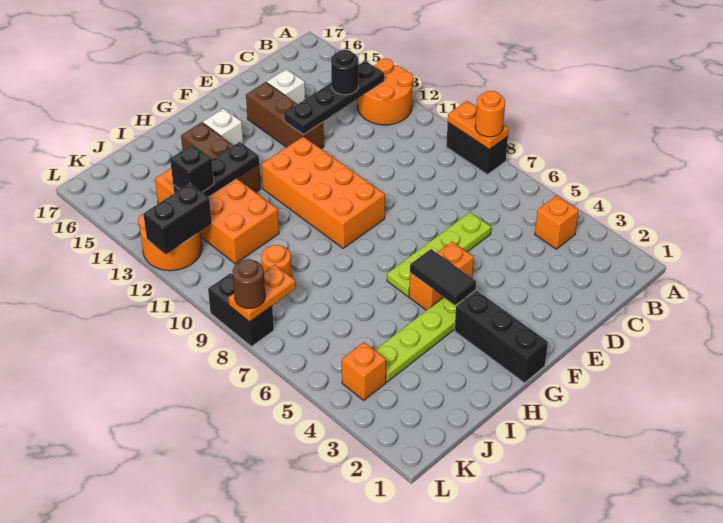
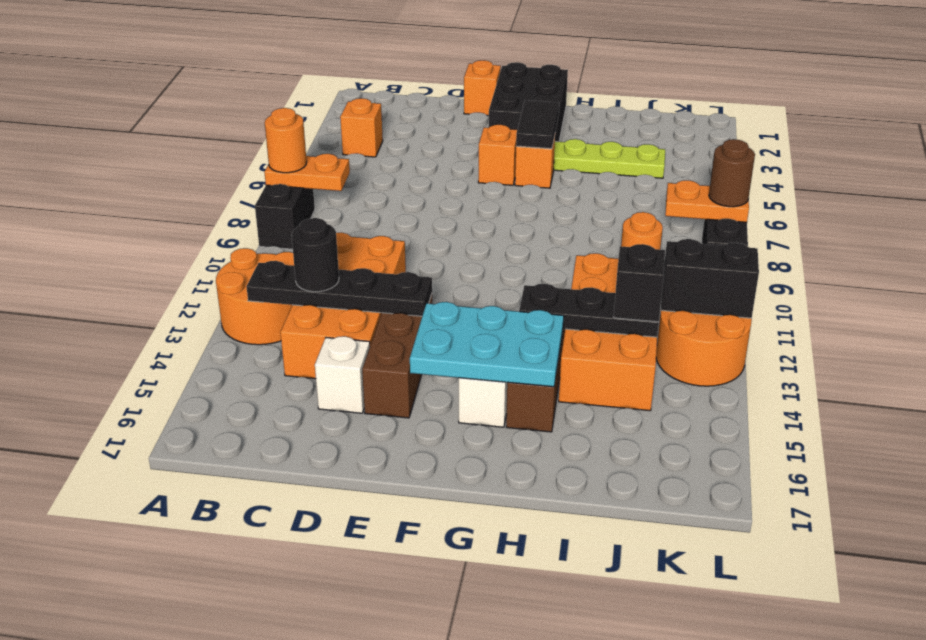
orange plate A8:A9 level 2 -> orange plate A8:B8 level 2
lime plate D6:G6 level 1 -> none
orange brick F9:G12 level 1 -> orange brick C11:D14 level 1
none -> cyan plate F14:H15 level 2
black brick G1:G3 level 1 -> black brick F1:G3 level 1
orange brick K4 level 1 -> orange brick E1 level 1

